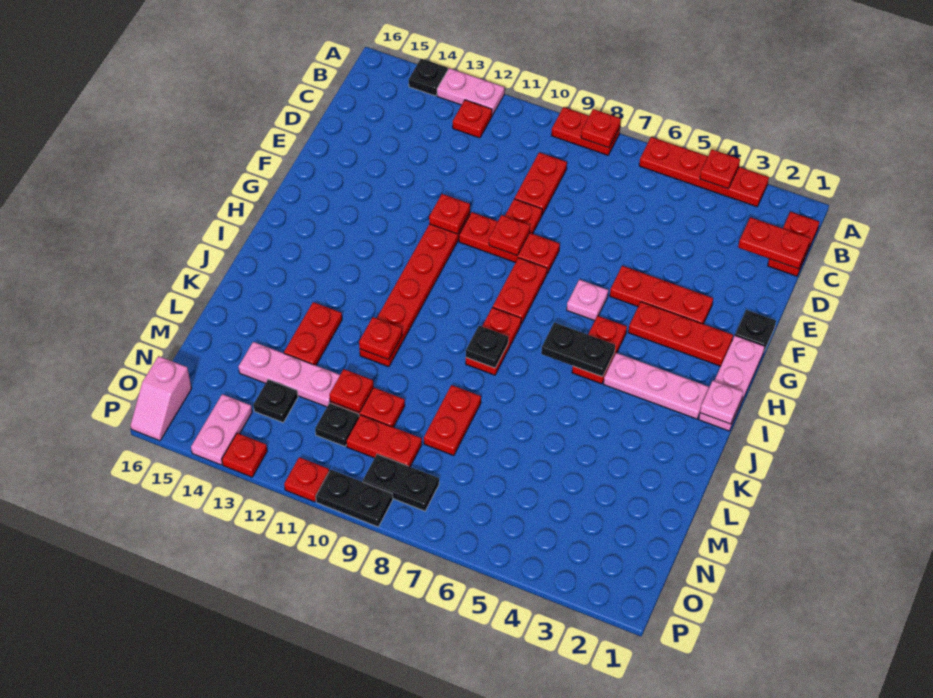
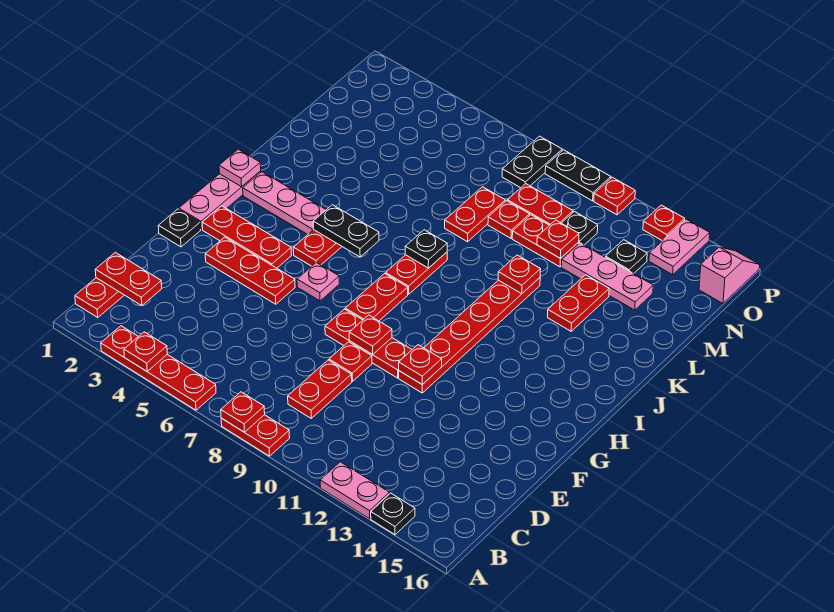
red plate B12 level 1 -> red plate M9 level 1
black plate O8:O9 level 1 -> black plate O8:P8 level 1

